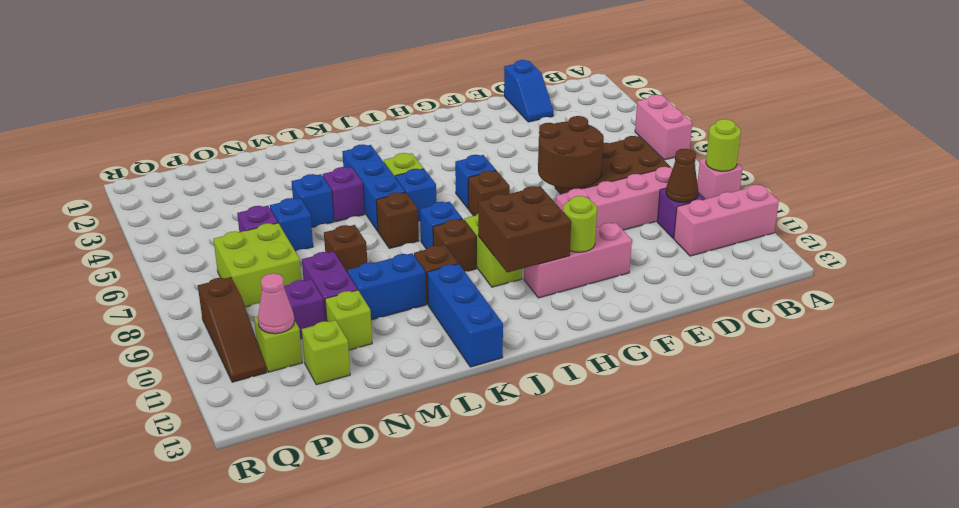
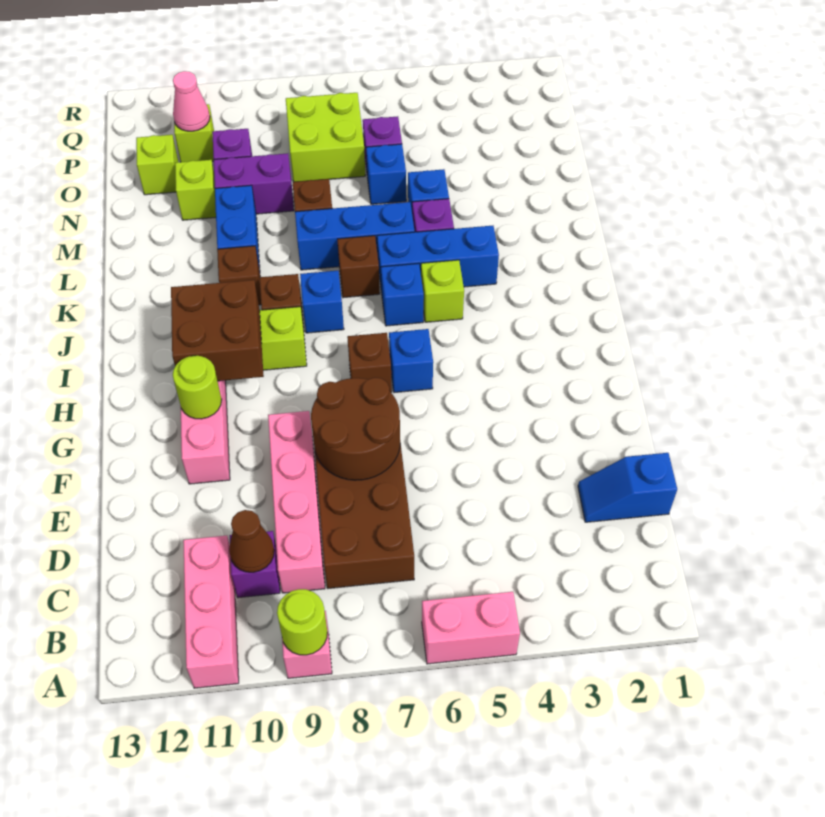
blue brick K11:K13 level 1 -> blue brick L6:L8 level 1
brown slope Q9:Q11 level 1 top 9 -> none

